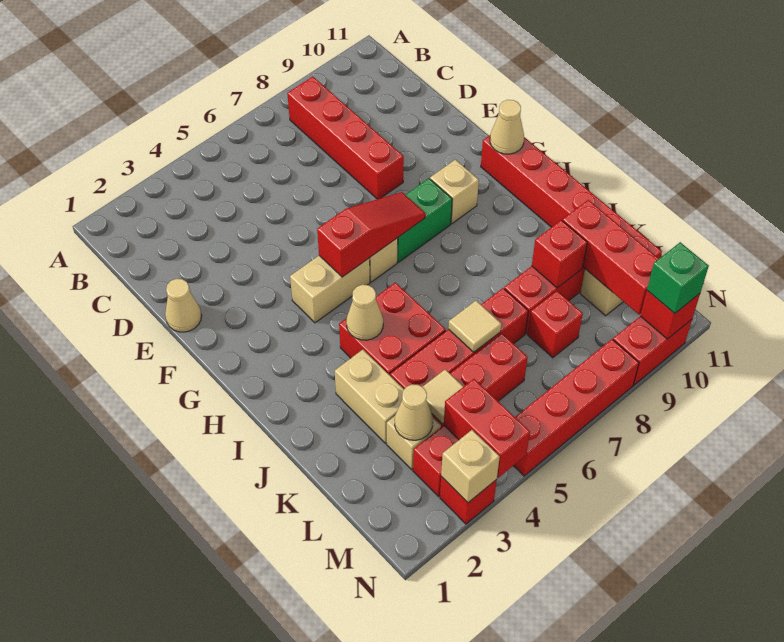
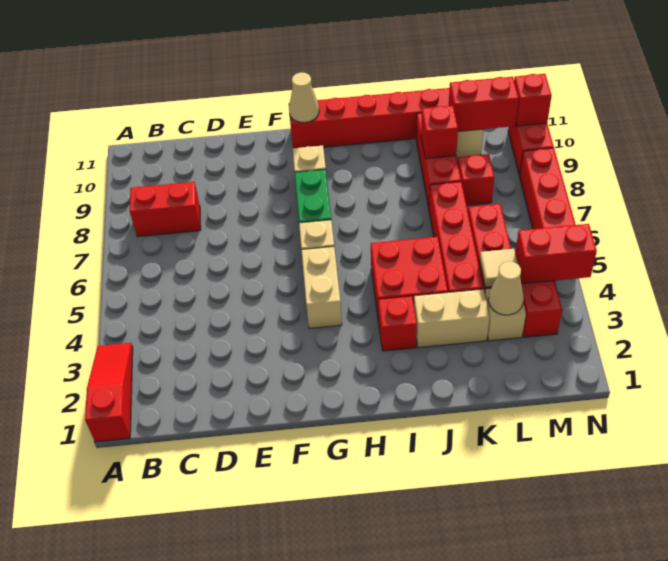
red brick B8:E8 level 1 -> red brick B8:C8 level 1
tan cone E1 level 1 -> none
red slope G5:G7 level 2 top 5 -> red slope A1:A3 level 1 top 1
tan cone I4 level 2 -> none
tan tile K6 level 2 -> none
red brick K10:M10 level 2 -> red brick L10:M10 level 2
red brick N3 level 1 -> red brick I3 level 1
tan brick N3 level 2 -> none
green brick N10 level 3 -> none

